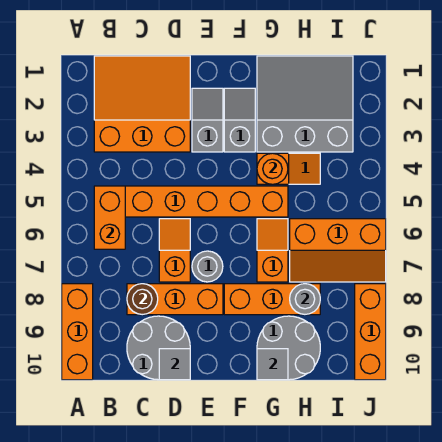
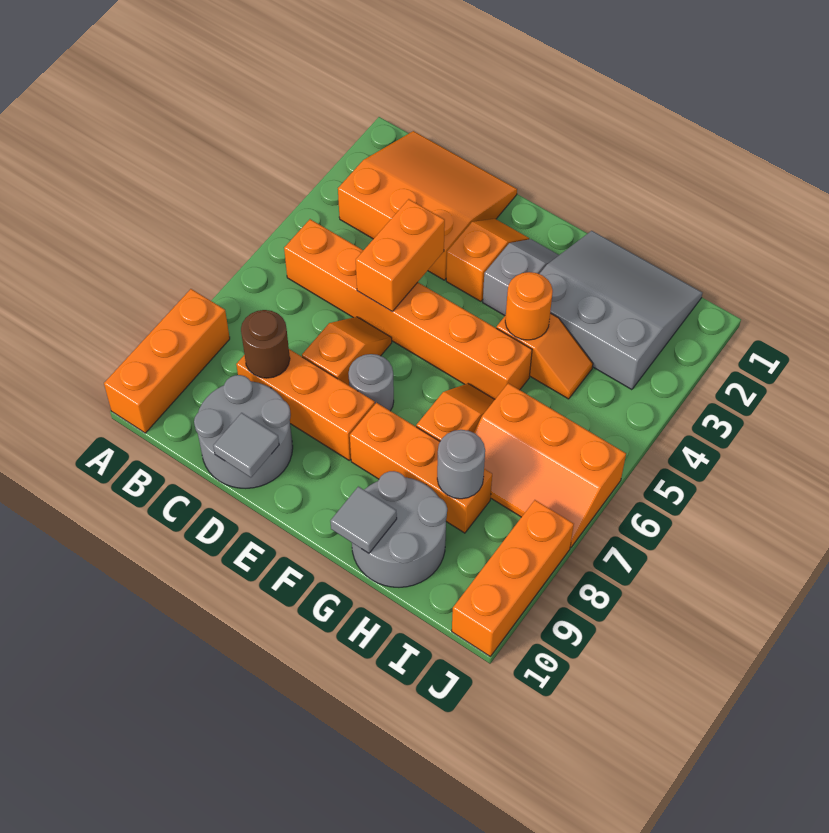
orange brick B5:B6 level 2 -> orange brick D4:D5 level 2
grey slope E2:E3 level 1 top 3 -> orange slope E2:E3 level 1 top 3

